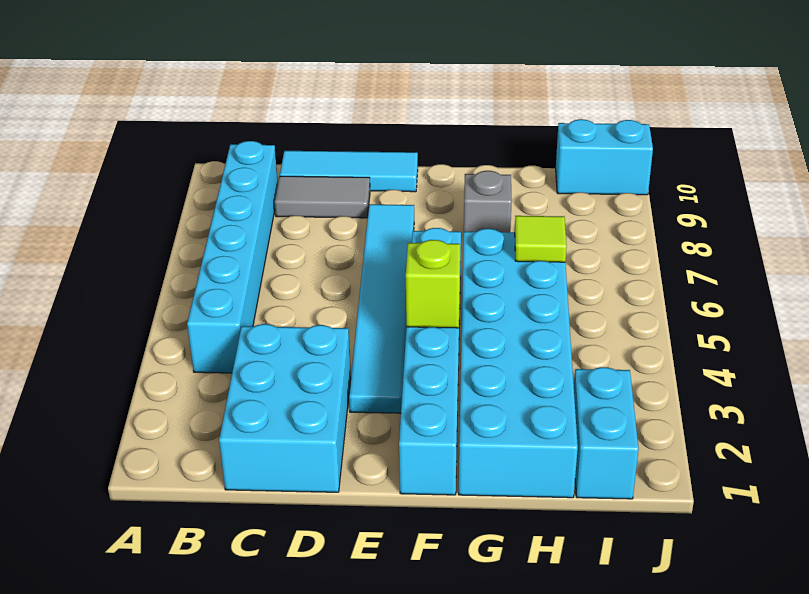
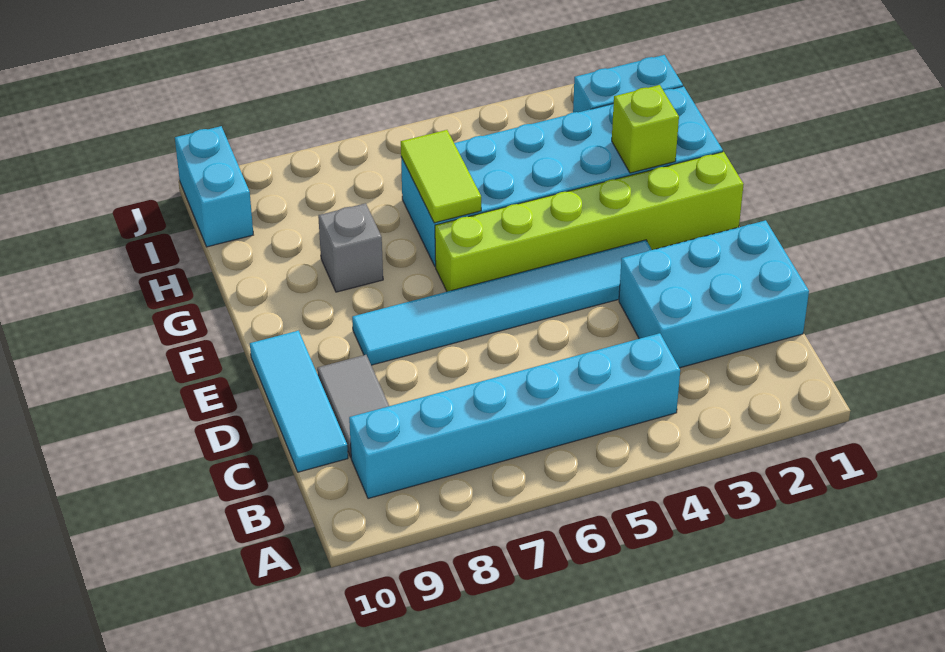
cyan brick F1:F6 level 1 -> lime brick F1:F6 level 1
lime brick F4 level 2 -> lime brick G2 level 2
lime tile H6 level 2 -> lime tile G6:H6 level 2

